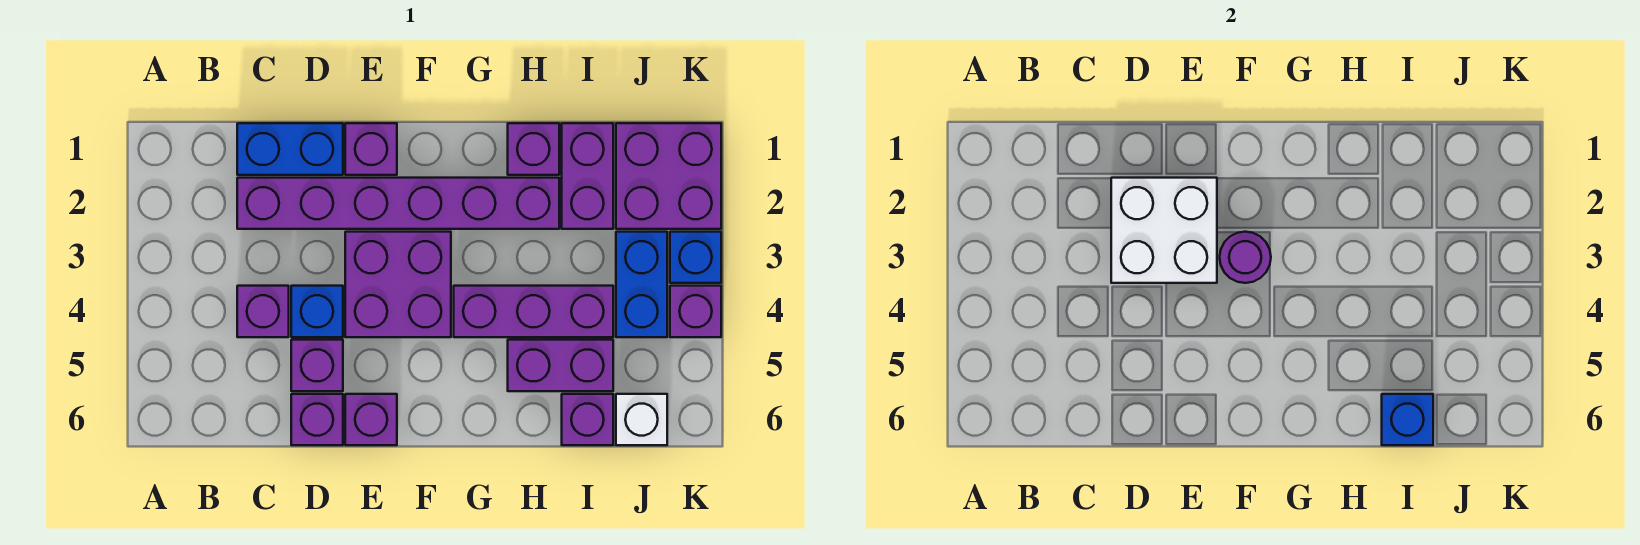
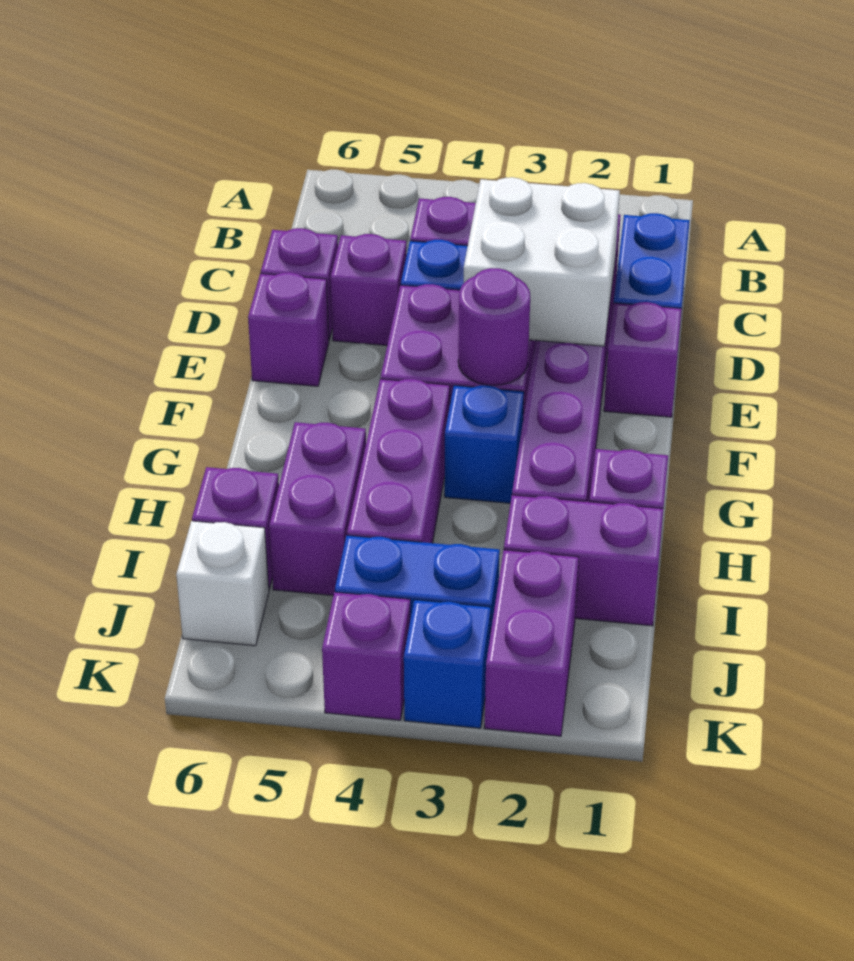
blue brick I6 level 2 -> blue brick G3 level 1
purple brick J1:K2 level 1 -> purple brick J2:K2 level 1

